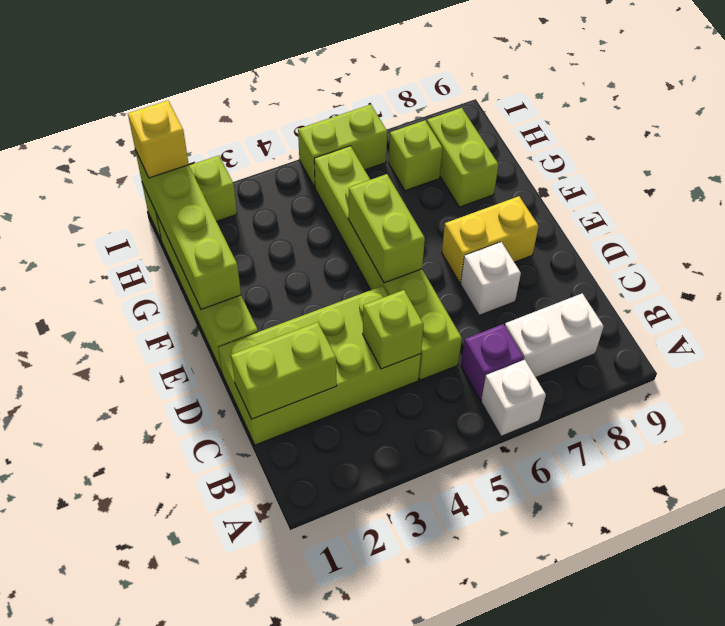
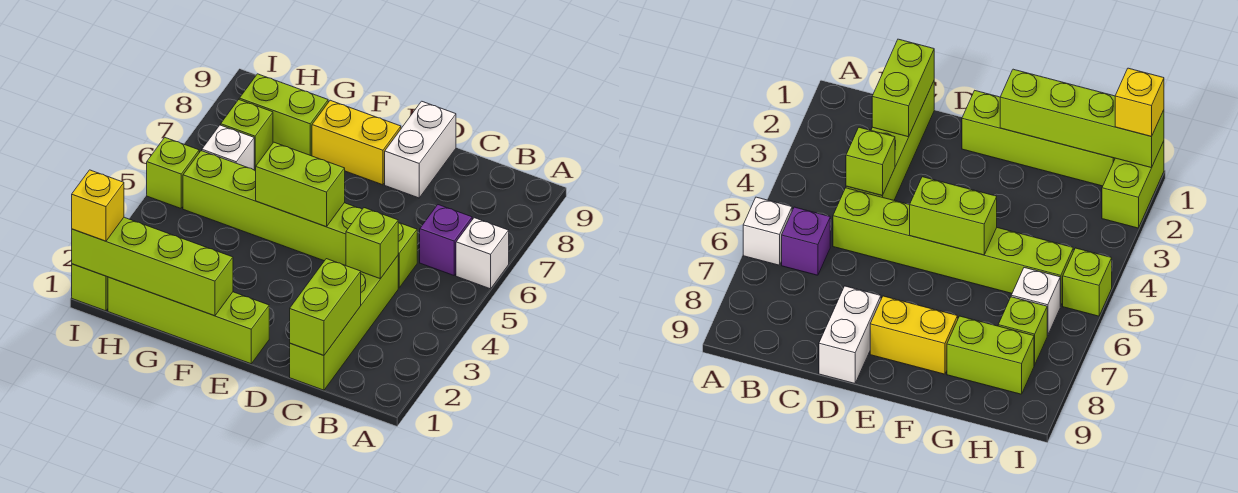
white brick B7:B8 level 1 -> white brick D8:D9 level 1
lime brick C1:D4 level 1 -> lime brick C1:C4 level 1
white brick D7 level 1 -> white brick H6 level 1
yellow brick E7:E8 level 1 -> yellow brick E8:F8 level 1
lime brick I5:I6 level 1 -> lime brick I5 level 1

